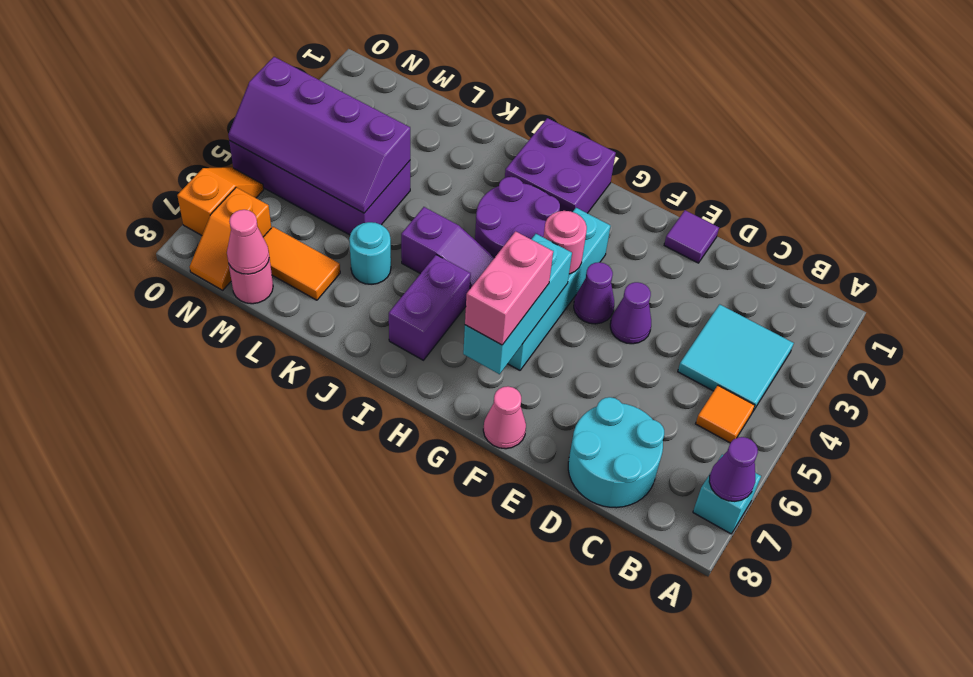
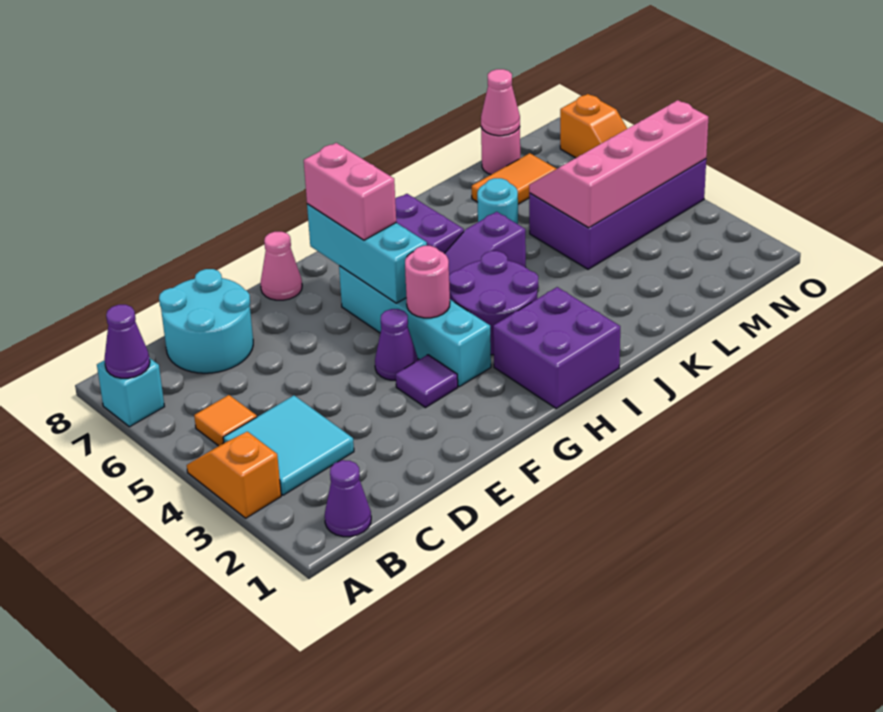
purple tile E1 level 1 -> purple tile F3 level 1
purple cone E4 level 1 -> purple cone B1 level 1
purple slope L4:O5 level 2 top 4 -> pink slope L4:O5 level 2 top 4
orange slope N7:N8 level 1 top 7 -> orange slope A3:A4 level 1 top 3

